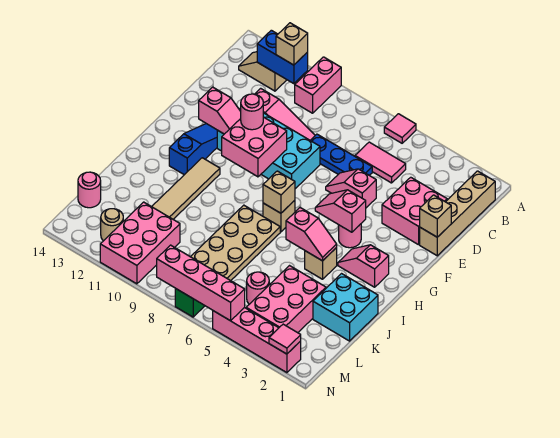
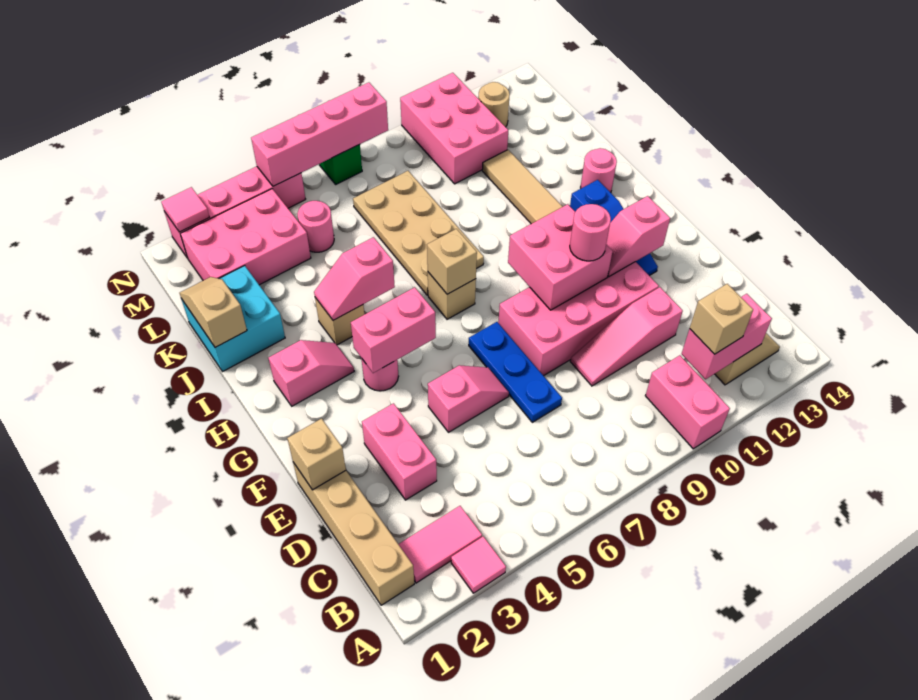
pink tile A6 level 1 -> pink tile A3 level 1
blue brick B11:B12 level 2 -> pink brick B11:B12 level 2
pink tile C5:C6 level 1 -> pink tile B2:B3 level 1
pink brick D2:E3 level 1 -> pink brick D3:E3 level 1
blue plate D6:D8 level 1 -> blue plate D7:F7 level 1
cyan brick E8:F11 level 1 -> pink brick E8:F11 level 1
pink slope G4:G5 level 2 top 4 -> pink brick G4:G5 level 2
none -> tan slope J1:K1 level 2 top J
pink brick K3:M4 level 1 -> pink brick L2:M4 level 1
pink round brick L14 level 1 -> pink round brick I13 level 1

